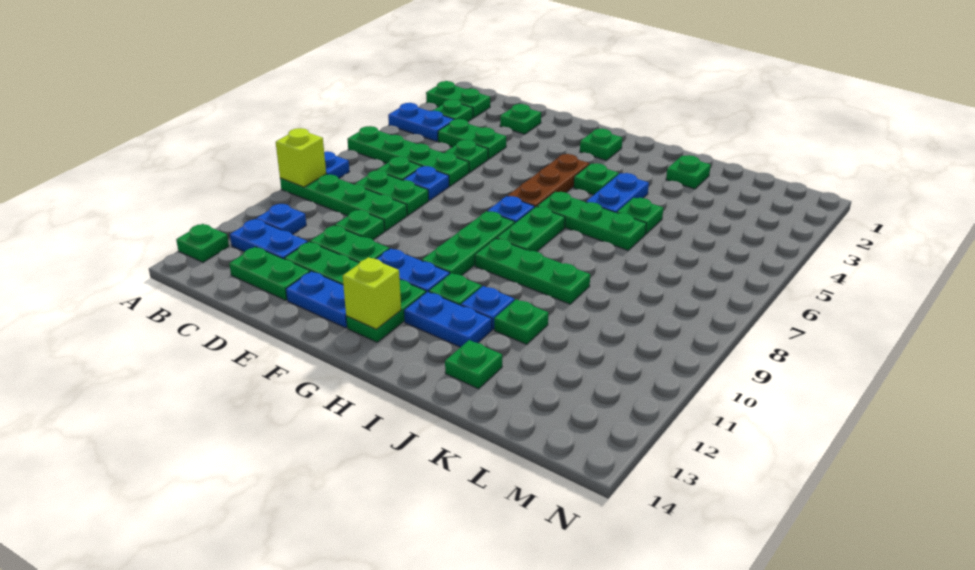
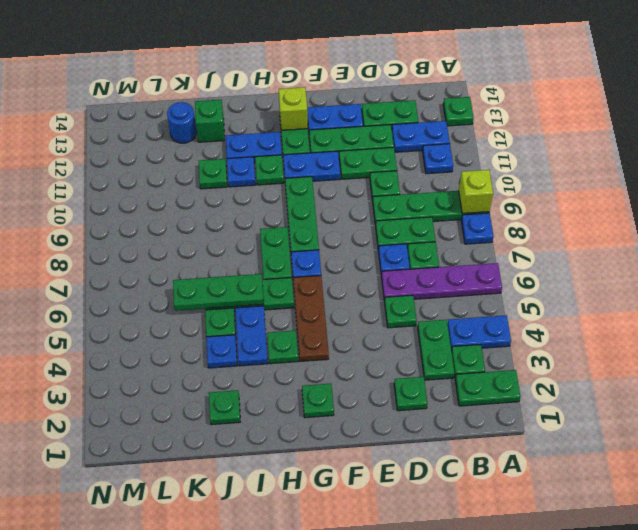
green plate A6:D6 level 1 -> purple plate A6:D6 level 1
green plate C4:D4 level 1 -> green plate C3:C4 level 1
green plate H9:J9 level 1 -> green plate I6:K6 level 2
none -> blue plate J4 level 1
green plate J13 level 1 -> green brick J13 level 1
none -> blue round brick K13 level 1

